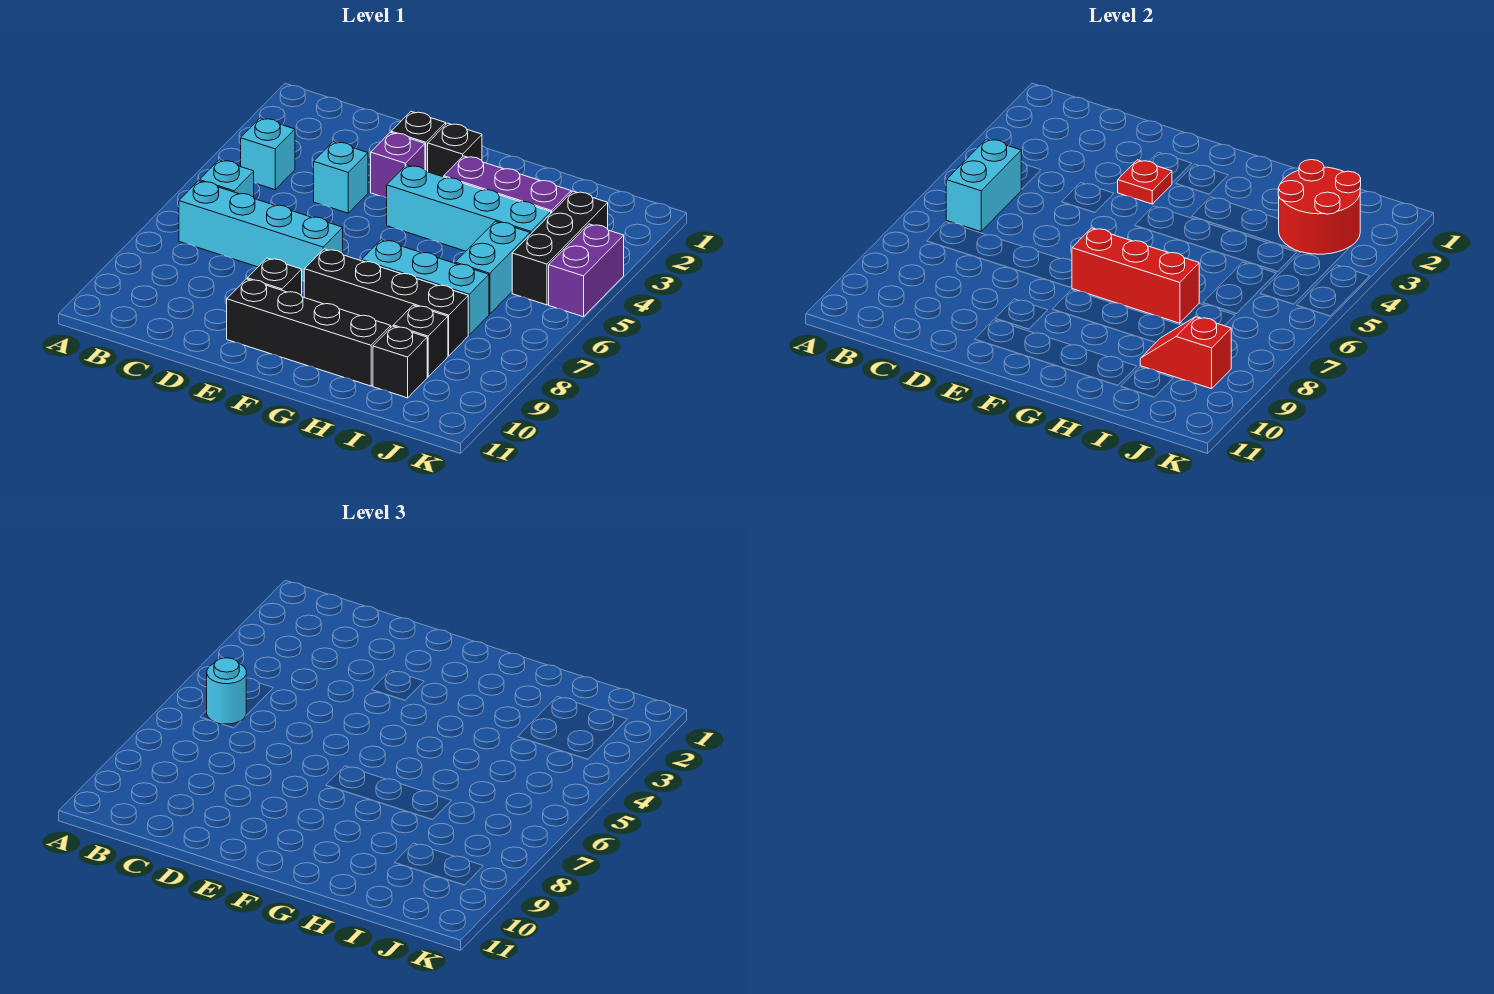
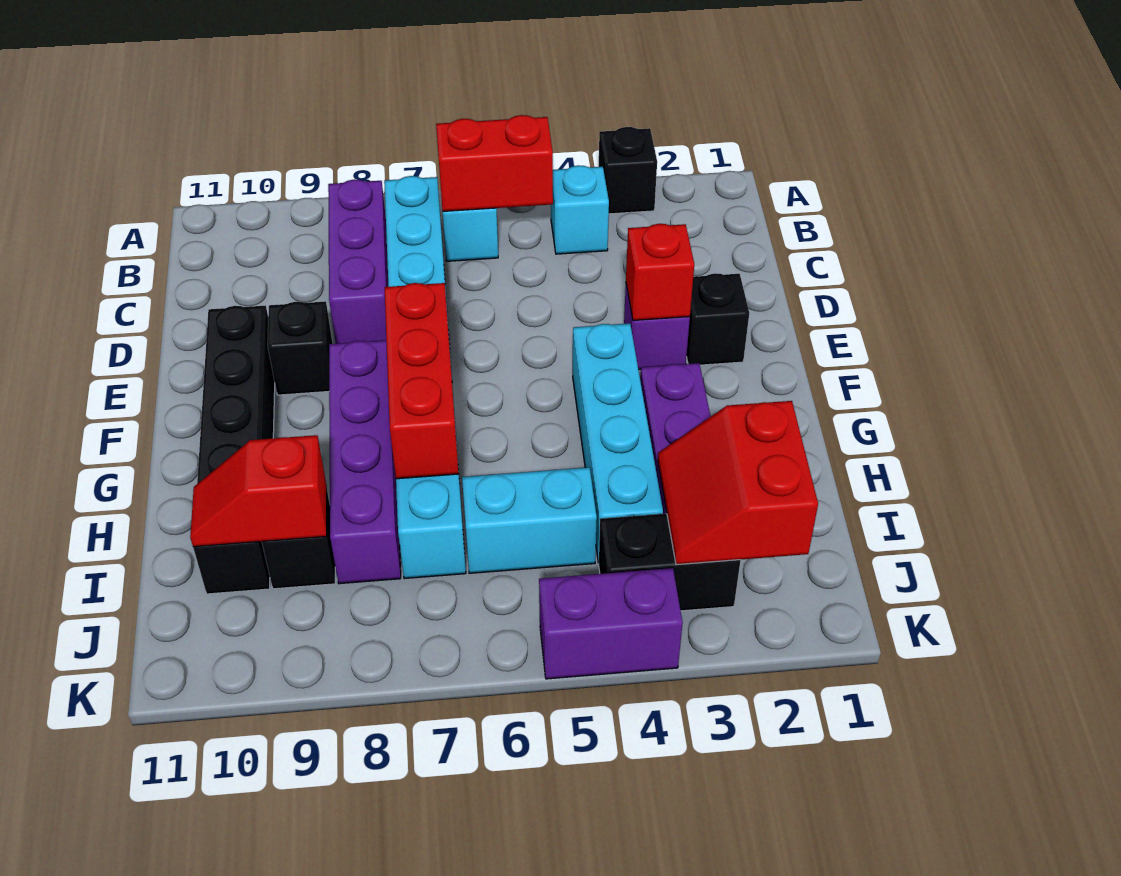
cyan brick B5:B6 level 2 -> red brick B5:B6 level 2
cyan round brick B6 level 3 -> none
none -> purple brick B8:D8 level 1
cyan brick D4 level 1 -> none
red plate E3 level 2 -> red brick E3 level 2
black brick F2 level 1 -> black brick A3 level 1
black brick F8:I8 level 1 -> purple brick F8:I8 level 1
red round brick I2:J3 level 2 -> red slope I2:J3 level 2 top 2
red slope I9:J9 level 2 top J -> red slope I9:I10 level 2 top 9
black brick J3:J5 level 1 -> black brick J3:J4 level 1

